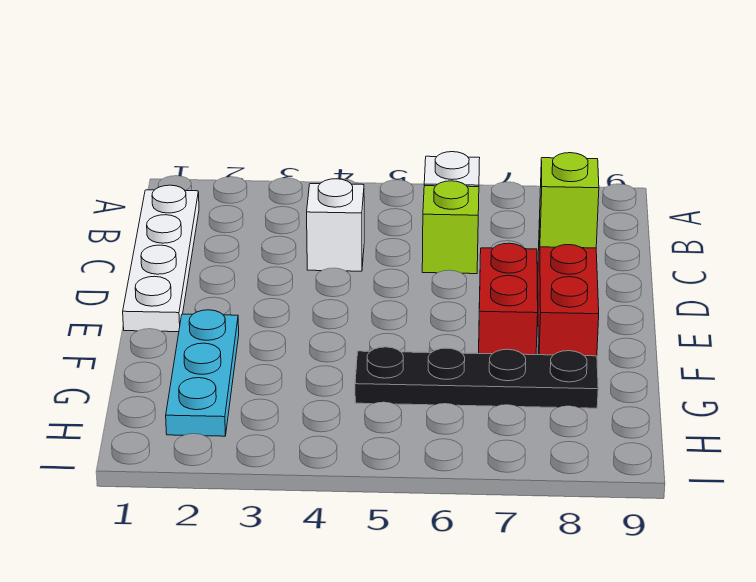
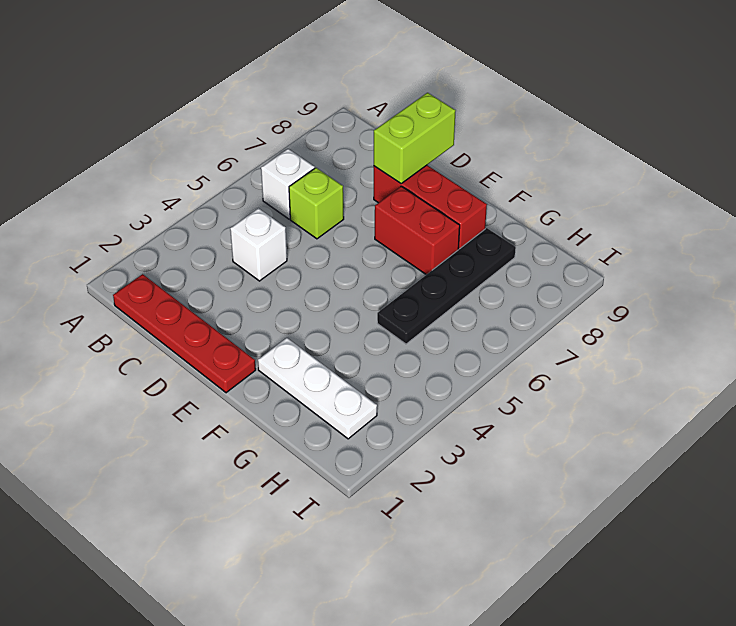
white plate B1:E1 level 1 -> red plate B1:E1 level 1
lime brick D8 level 2 -> lime brick D8:D9 level 2
cyan plate F2:H2 level 1 -> white plate F2:H2 level 1

